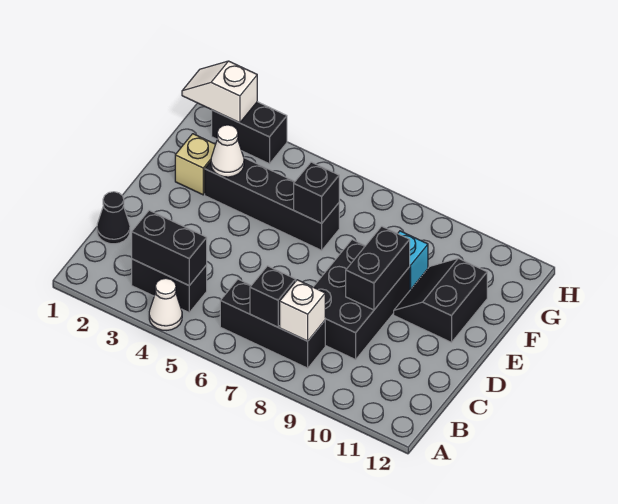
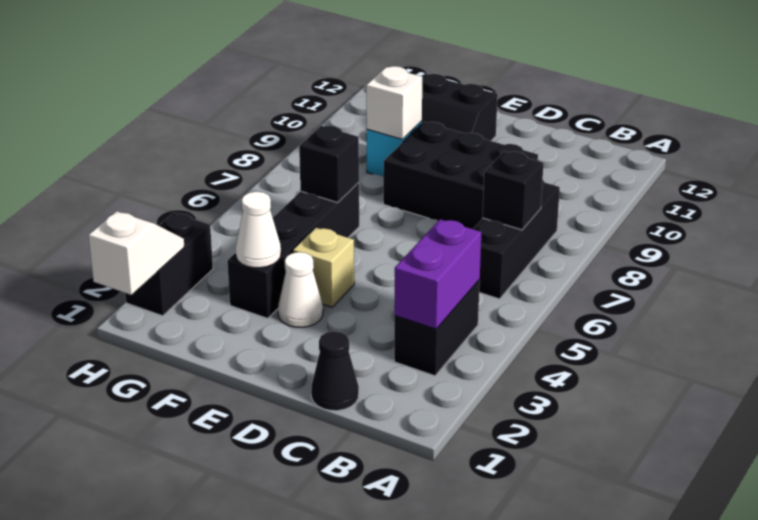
white cone A4 level 1 -> white cone E3 level 1
black brick B3:B4 level 2 -> purple brick B3:B4 level 2
white brick B8 level 2 -> white brick F9 level 2
black brick D9:E9 level 2 -> none
tan brick F2 level 1 -> tan brick E4 level 1
white slope H1:H2 level 2 top 2 -> white slope H1:H2 level 2 top 1

